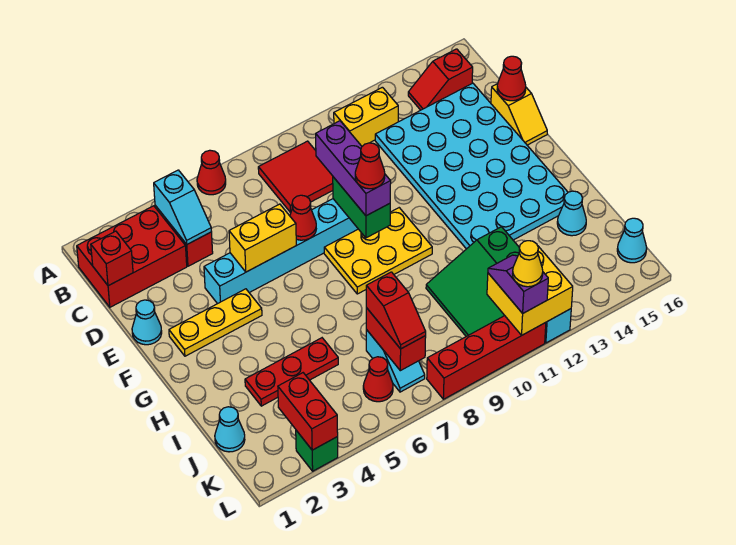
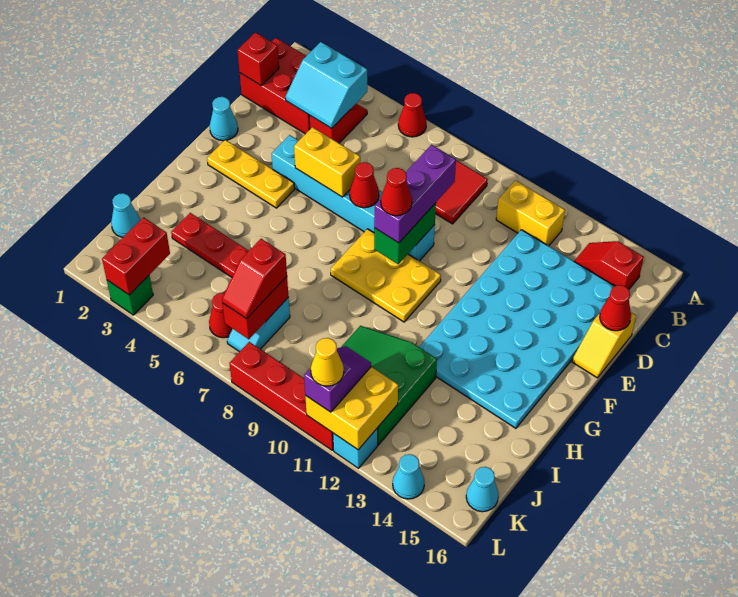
cyan slope B4:C4 level 2 top B -> cyan slope B3:C4 level 2 top B
cyan cone I15 level 1 -> cyan cone L14 level 1

